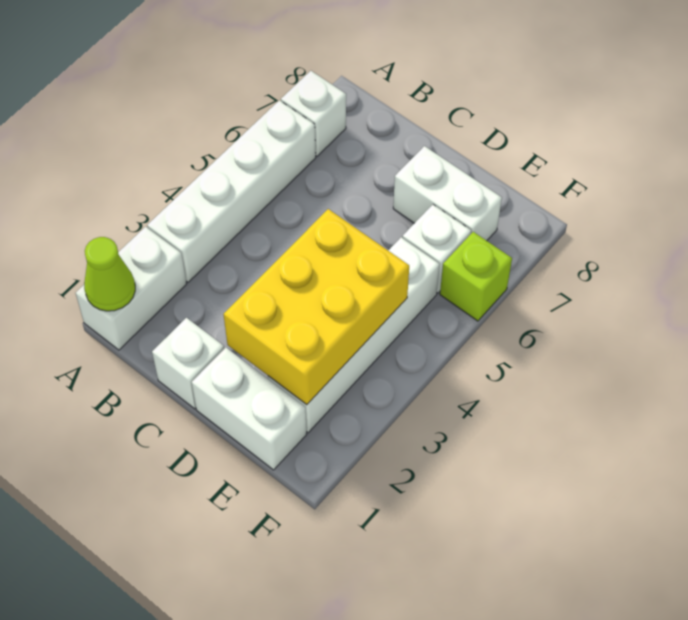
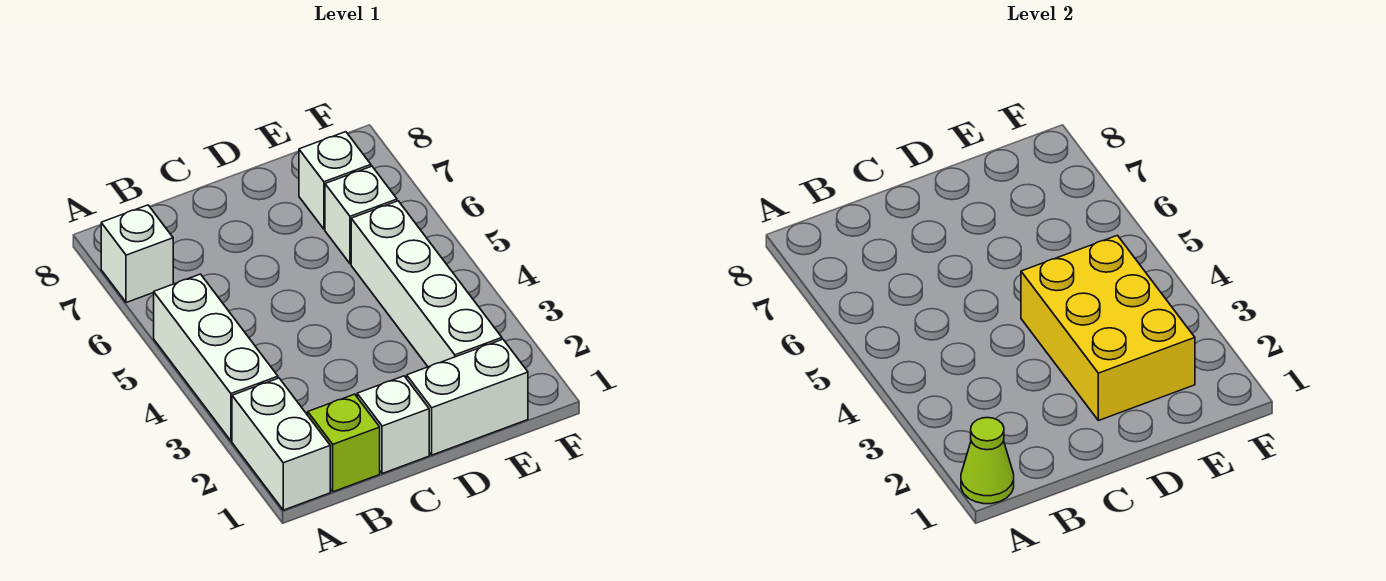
white brick A3:A6 level 1 -> white brick A3:A5 level 1
white brick D7:E7 level 1 -> white brick E7 level 1
lime brick F6 level 1 -> lime brick B1 level 1

